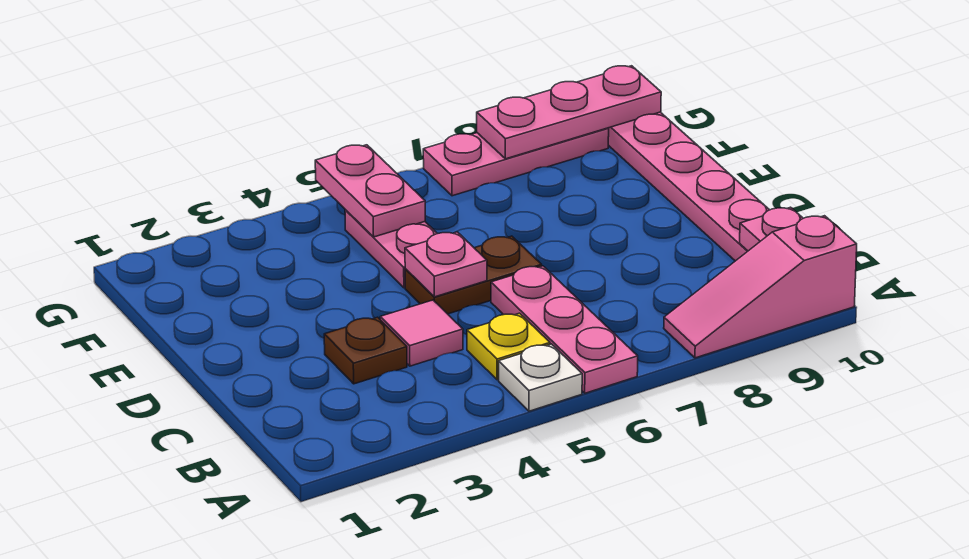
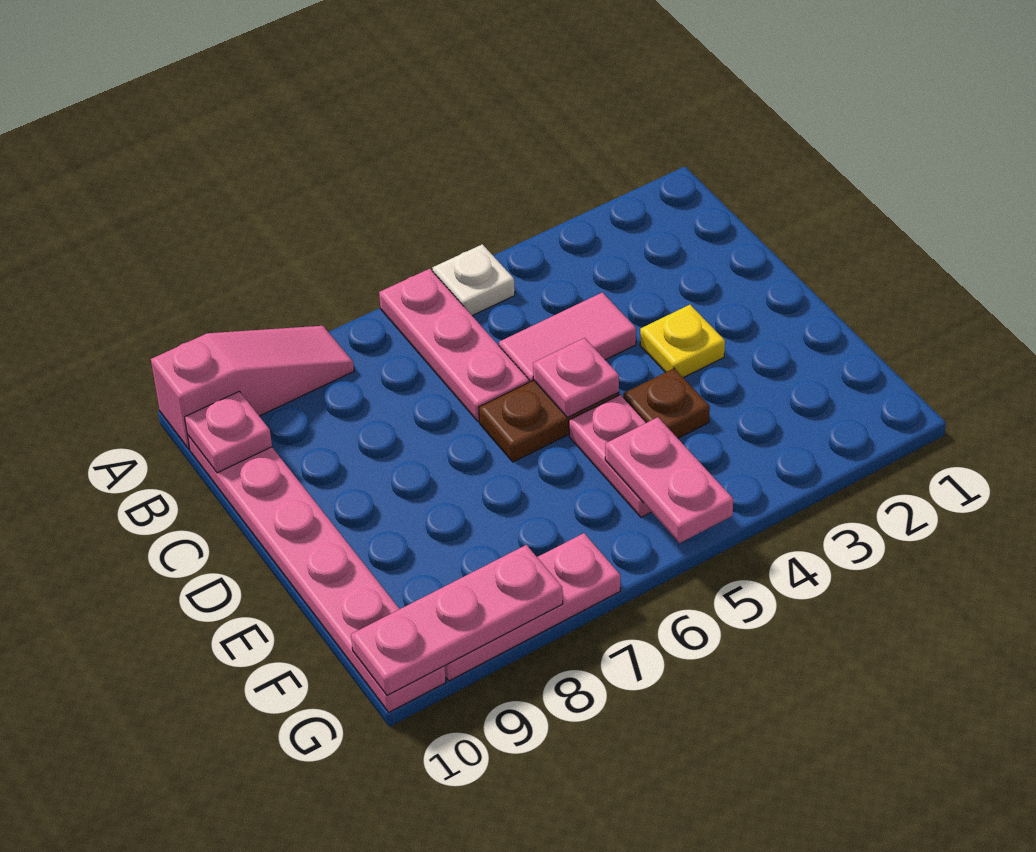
yellow plate B5 level 1 -> yellow plate D3 level 1
brown plate C3 level 1 -> brown plate E4 level 1
pink tile C4 level 1 -> pink tile C4:C5 level 1

